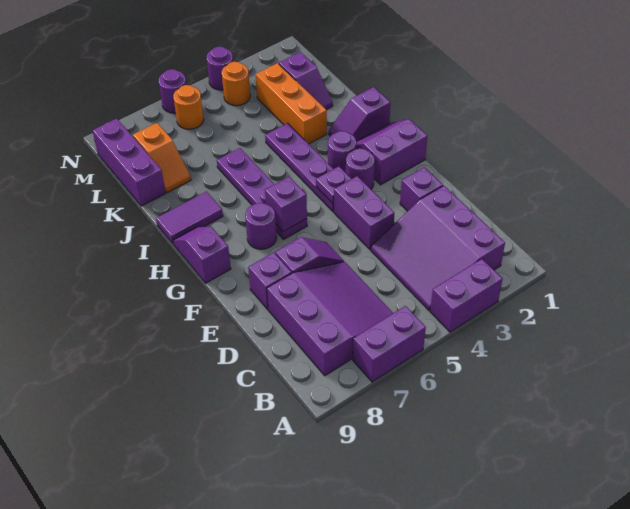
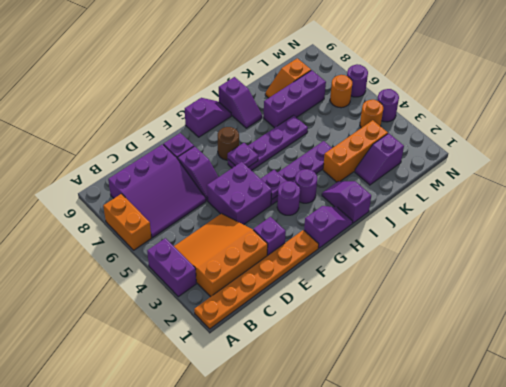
none -> orange plate A1:F1 level 1
purple brick A6:A7 level 1 -> orange brick A6:A7 level 1
purple slope B2:D4 level 1 top 2 -> orange slope B2:D4 level 1 top 2
purple brick E4:F4 level 1 -> purple brick E4:F5 level 1
purple slope G1:H2 level 1 top G -> purple slope G1:H1 level 1 top G
purple brick G6 level 2 -> purple plate G6 level 2
purple round brick G7 level 1 -> brown round brick G7 level 1
purple tile I8:I9 level 1 -> purple slope I8:I9 level 1 top 9
purple brick K9:M9 level 1 -> purple brick J7:L7 level 1

